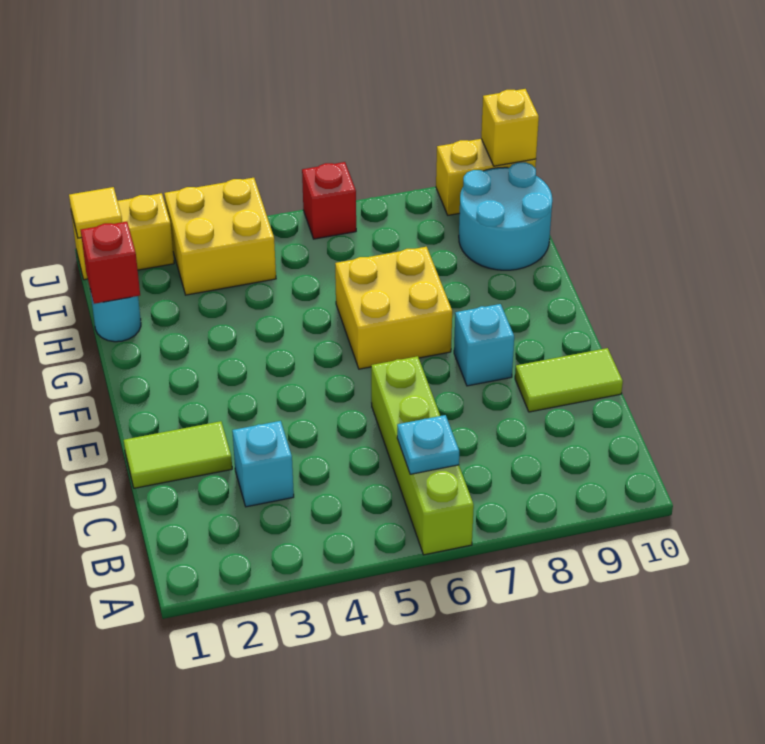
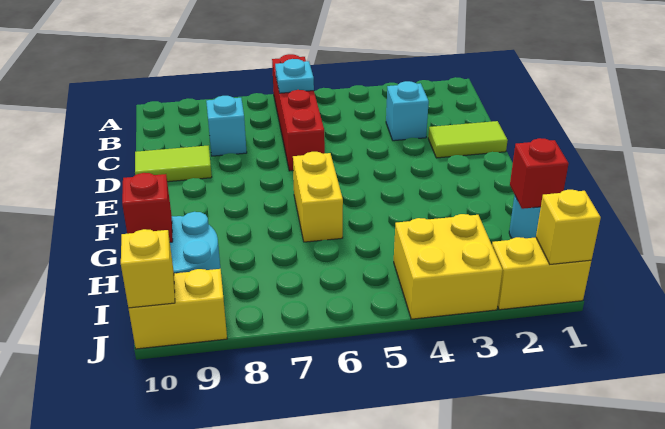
lime brick A6:D6 level 1 -> red brick A6:D6 level 1
cyan brick E8 level 1 -> cyan brick C8 level 1
yellow brick F6:G7 level 1 -> yellow brick F6:G6 level 1
yellow tile J1 level 2 -> yellow brick J1 level 2
red brick J6 level 1 -> red brick H10 level 2

